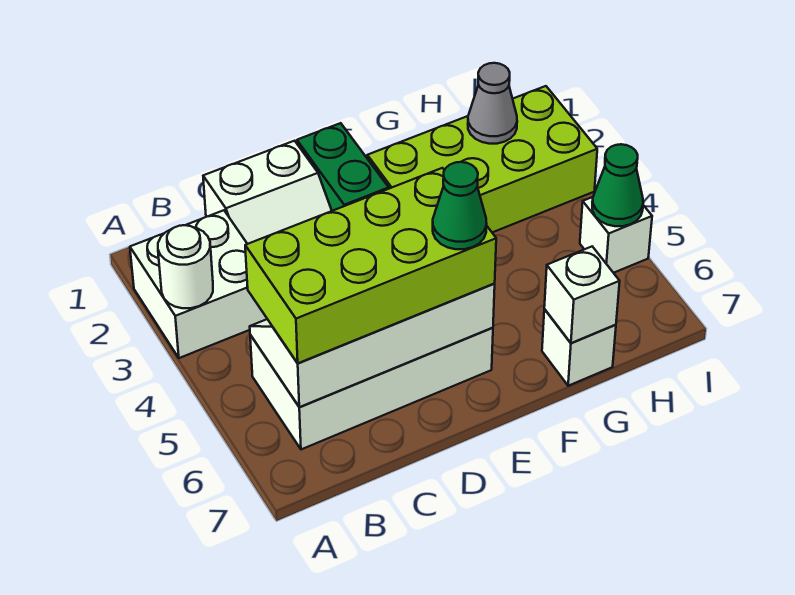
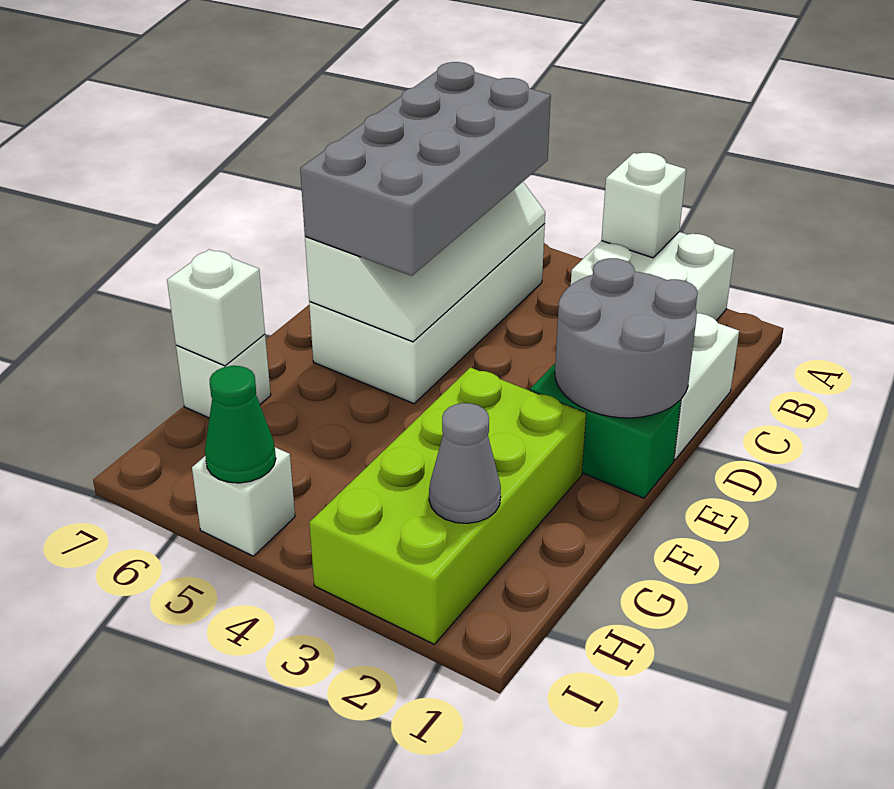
white round brick A3 level 2 -> white brick A3 level 2
lime brick B5:E6 level 3 -> grey brick B5:E6 level 3
none -> grey round brick D1:E2 level 2
green cone E6 level 4 -> none

